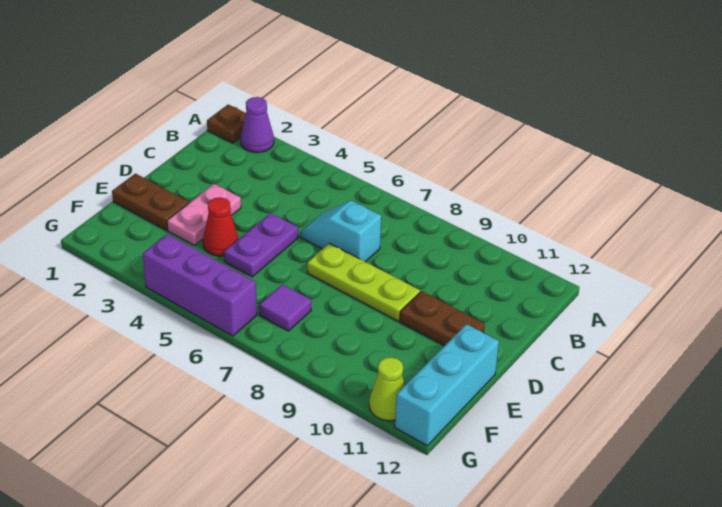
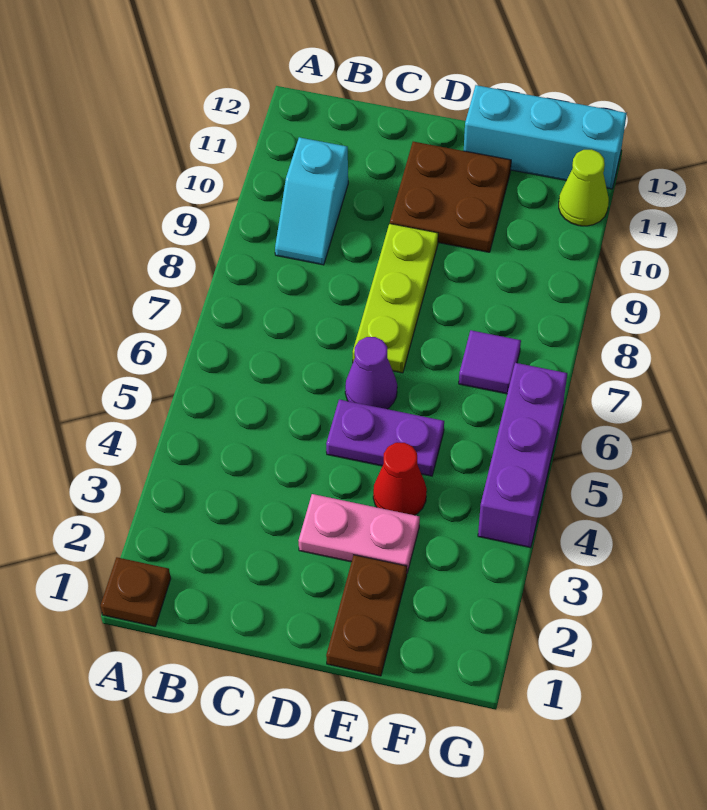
purple cone A2 level 1 -> purple cone D6 level 1
cyan slope C6:C7 level 1 top 7 -> cyan slope B9:B10 level 1 top 10
brown plate D10:D11 level 1 -> brown plate D10:E11 level 1

